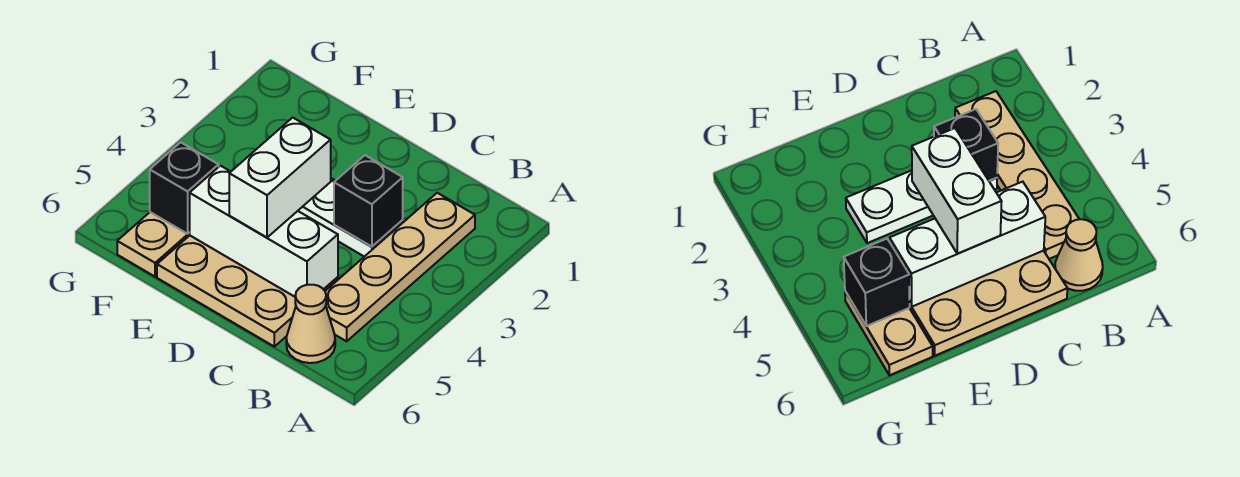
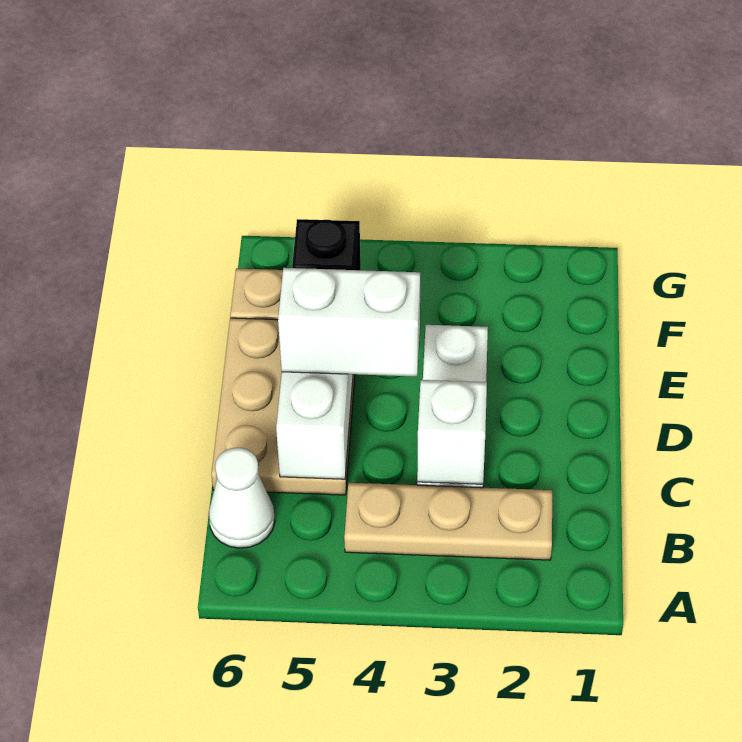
tan plate B2:B5 level 1 -> tan plate B2:B4 level 1
tan cone B6 level 1 -> white cone B6 level 1
black brick C3 level 2 -> white brick C3 level 2

